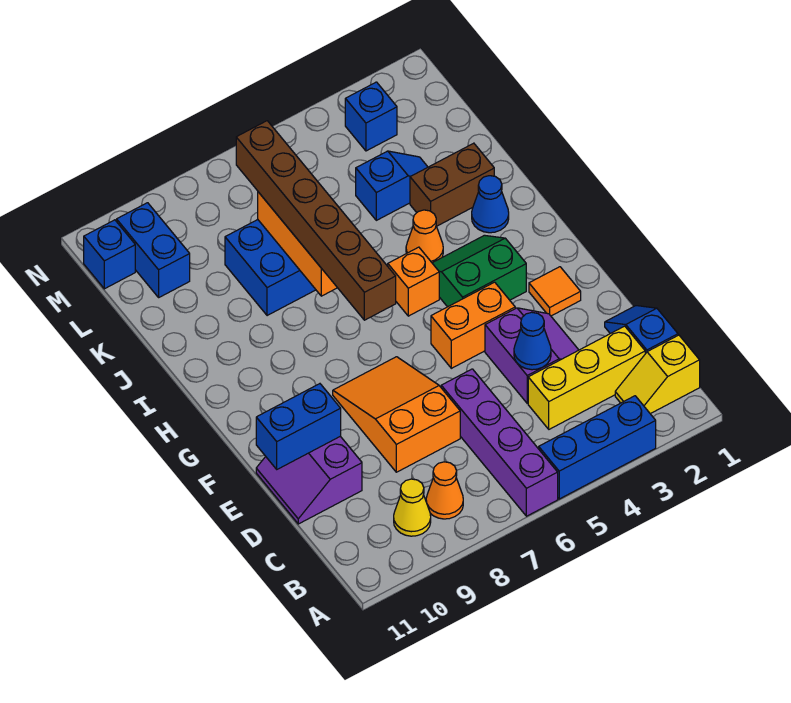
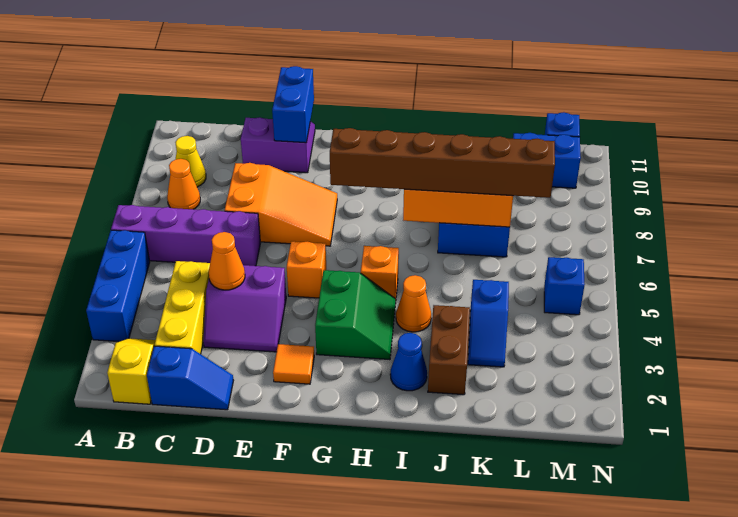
blue cone D4 level 2 -> orange cone D4 level 2
orange brick F4:F5 level 1 -> orange brick F5 level 1
blue brick M3 level 1 -> blue brick M5 level 1

